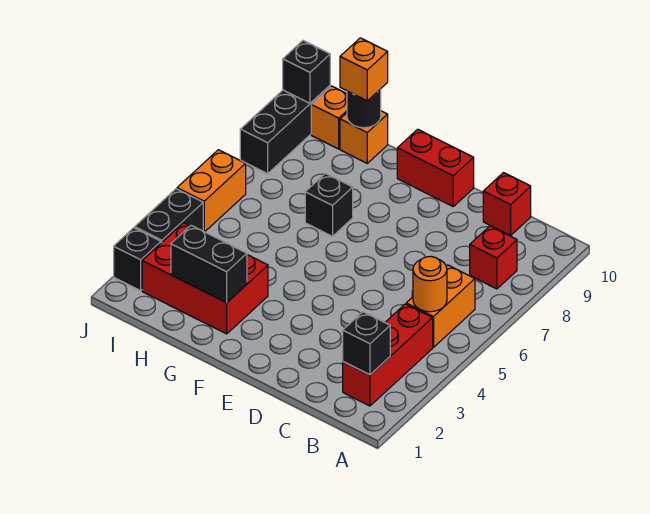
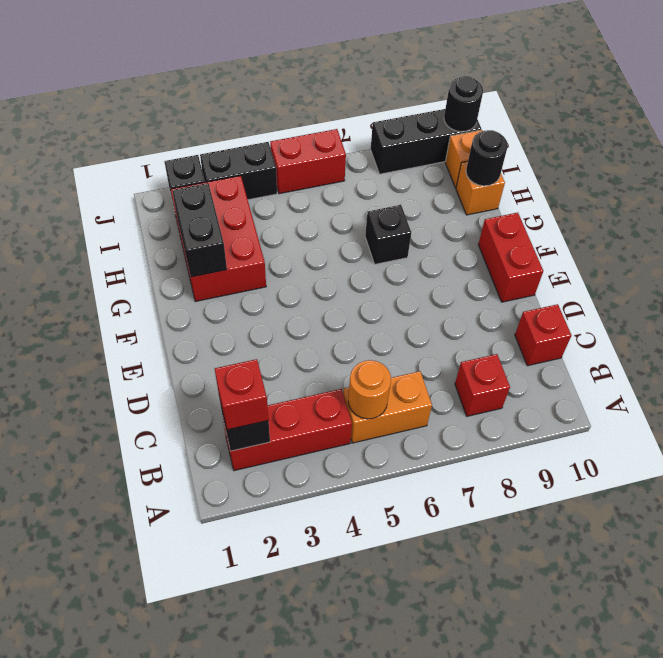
none -> red brick B2 level 3
orange brick H10 level 3 -> none
orange brick J5:J6 level 1 -> red brick J5:J6 level 1
black brick J10 level 2 -> black round brick J10 level 2

